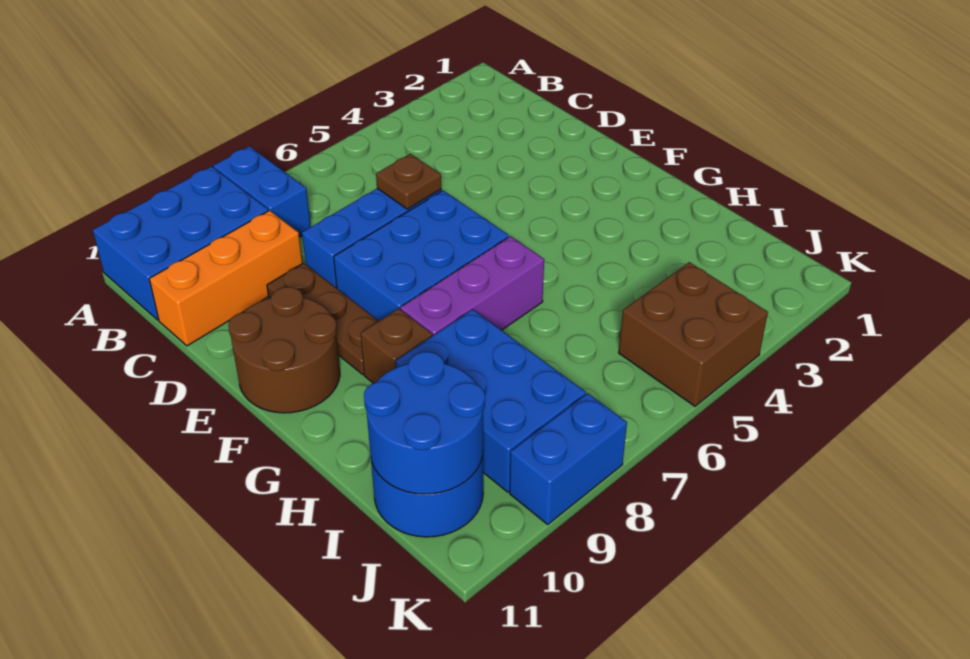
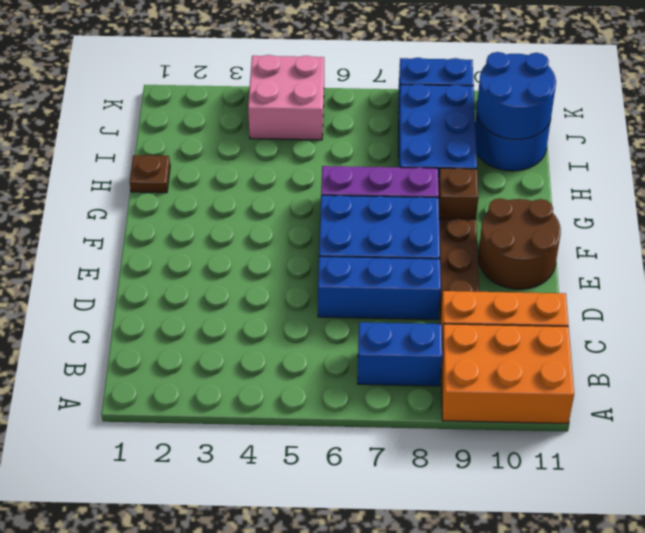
blue brick A8:B8 level 1 -> blue brick B7:B8 level 1
blue brick A9:B11 level 1 -> orange brick A9:B11 level 1
brown plate D6 level 2 -> brown plate H1 level 1
brown brick J4:K5 level 1 -> pink brick J4:K5 level 1

